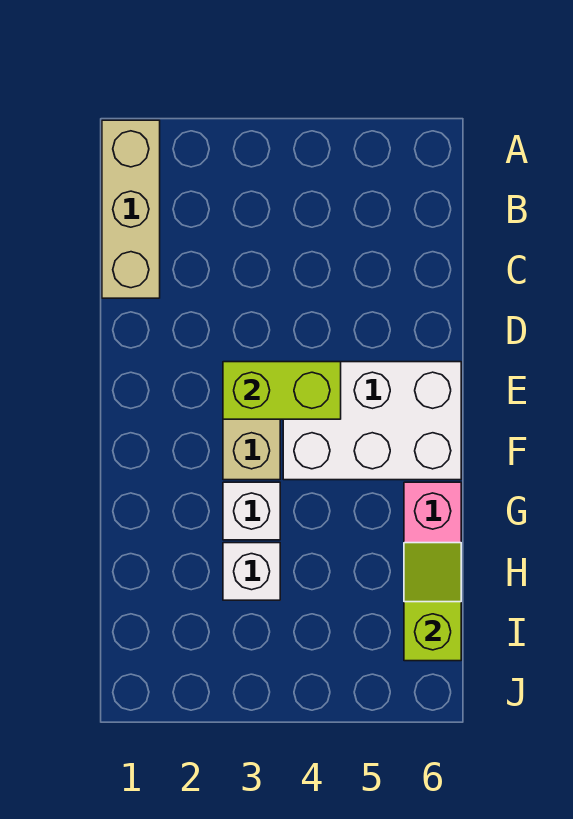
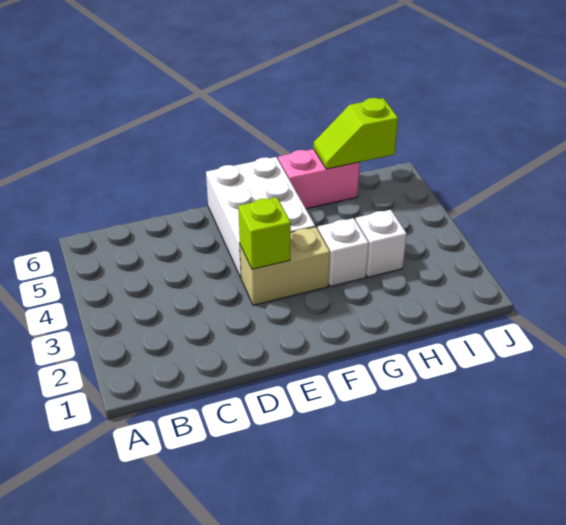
tan brick A1:C1 level 1 -> none
lime brick E3:E4 level 2 -> lime brick E3 level 2

